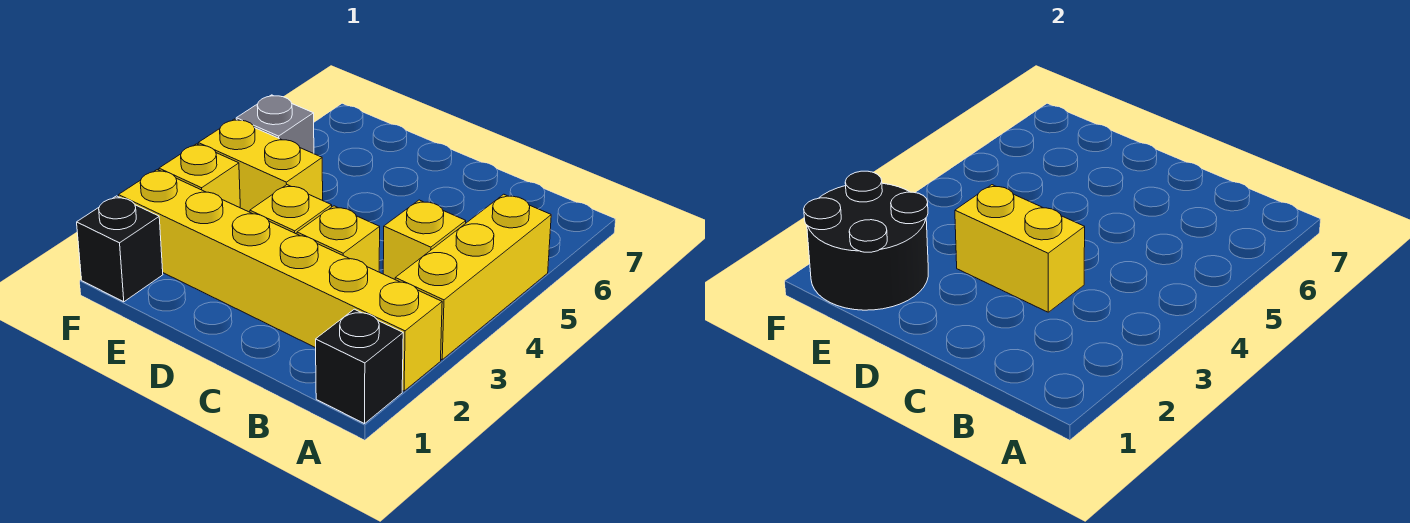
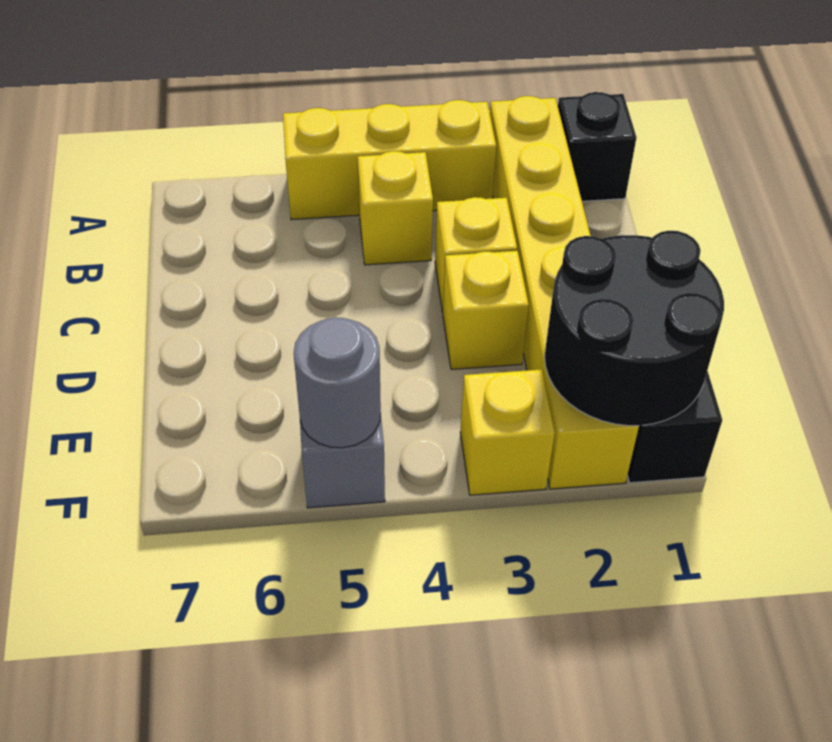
yellow brick C3:D3 level 2 -> none
yellow brick E4:F4 level 1 -> none
none -> grey round brick F5 level 2

